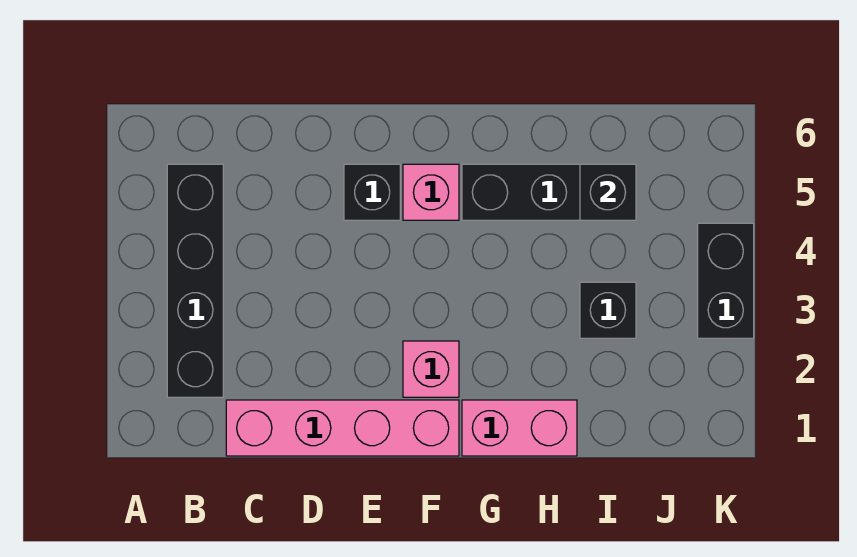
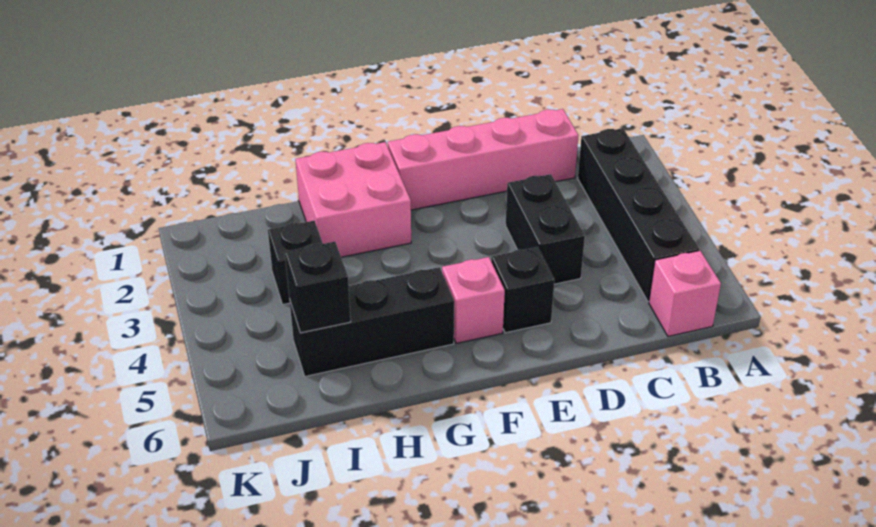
pink brick F2 level 1 -> pink brick B6 level 1
pink brick G1:H1 level 1 -> pink brick G1:H2 level 1
black brick K3:K4 level 1 -> black brick D3:D4 level 1

